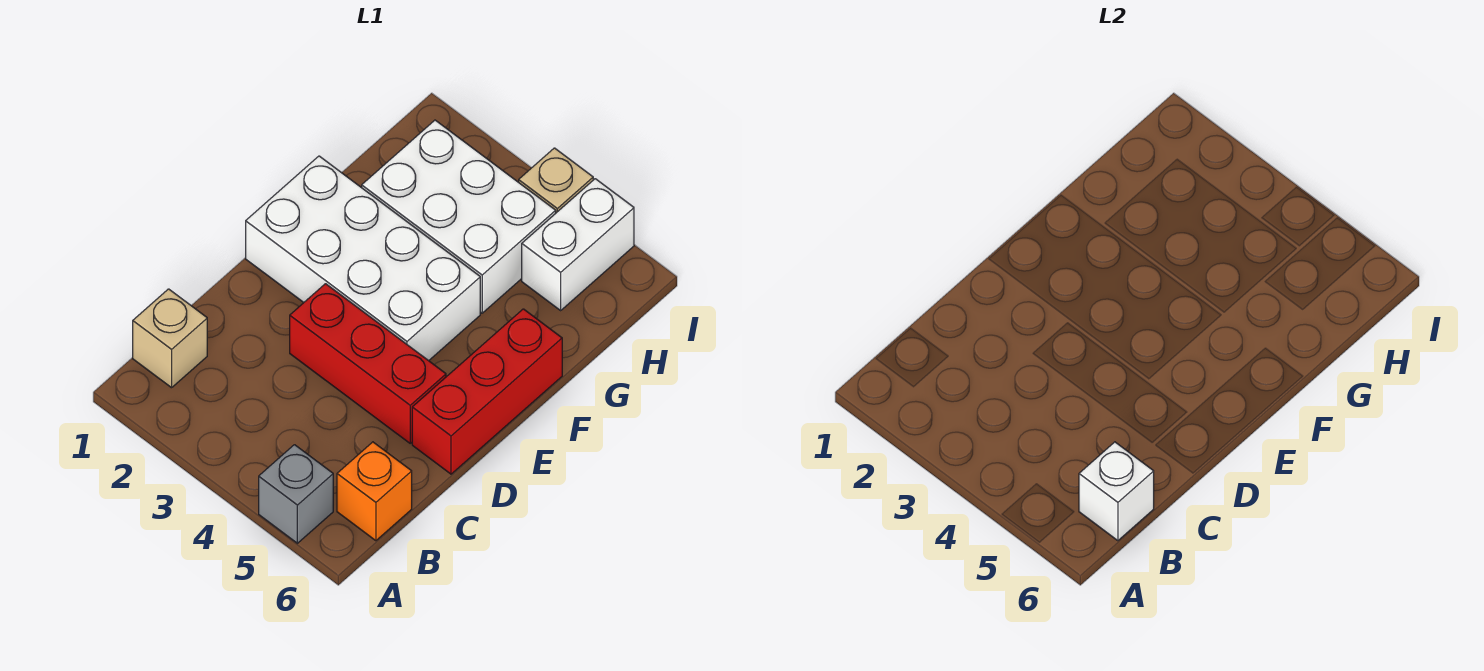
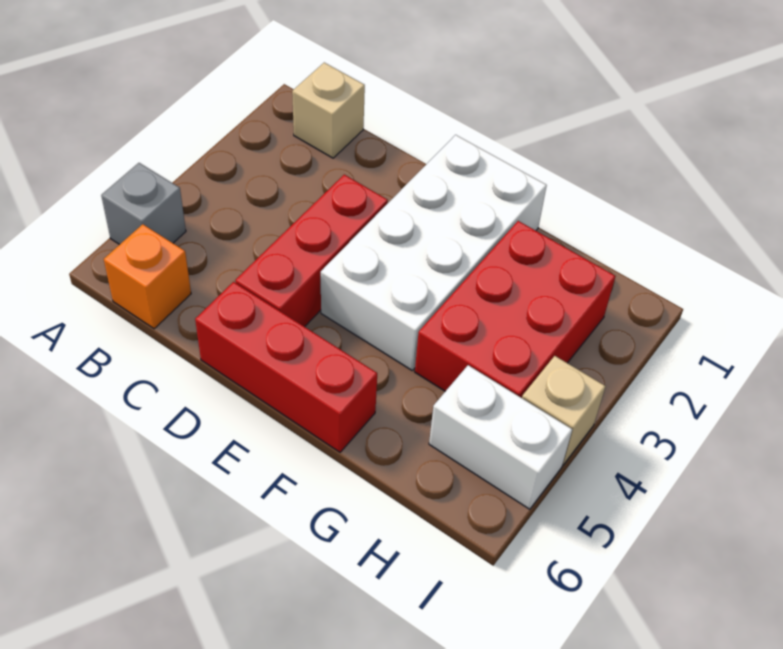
white brick B6 level 2 -> none
white brick G2:H4 level 1 -> red brick G2:H4 level 1

